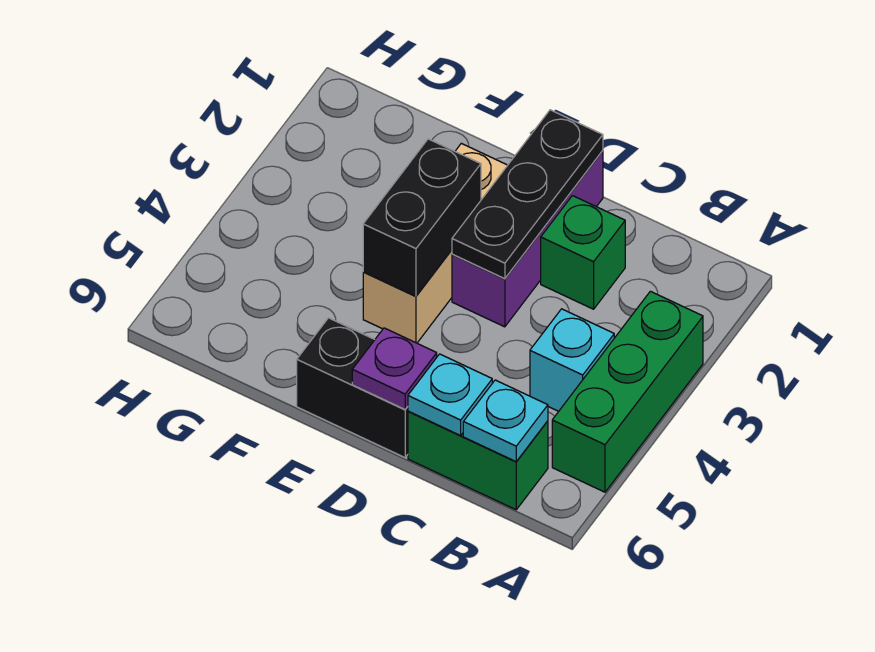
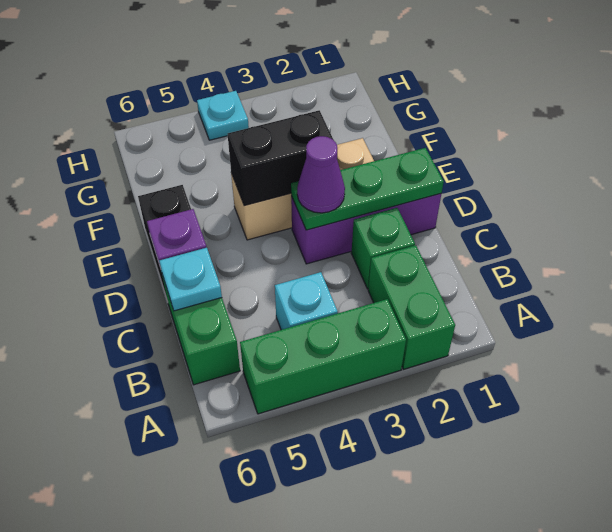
none -> green brick A2:B2 level 1
cyan plate B6 level 2 -> cyan plate H4 level 1
black plate D1:D3 level 2 -> green plate D1:D3 level 2
none -> purple cone D3 level 3

